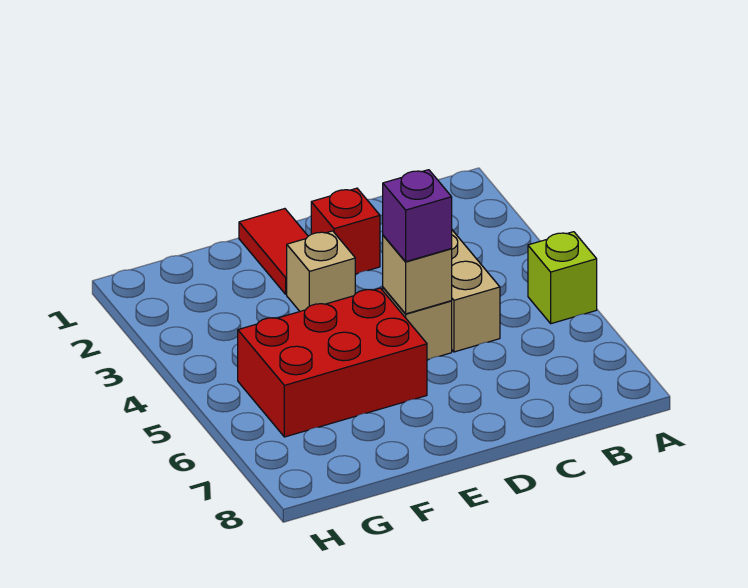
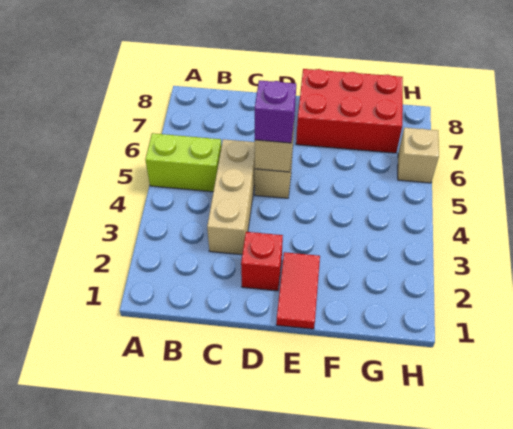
lime brick A5 level 1 -> lime brick A5:B5 level 1
tan brick E3 level 1 -> tan brick H6 level 1
red brick E5:G6 level 1 -> red brick E7:G8 level 1

